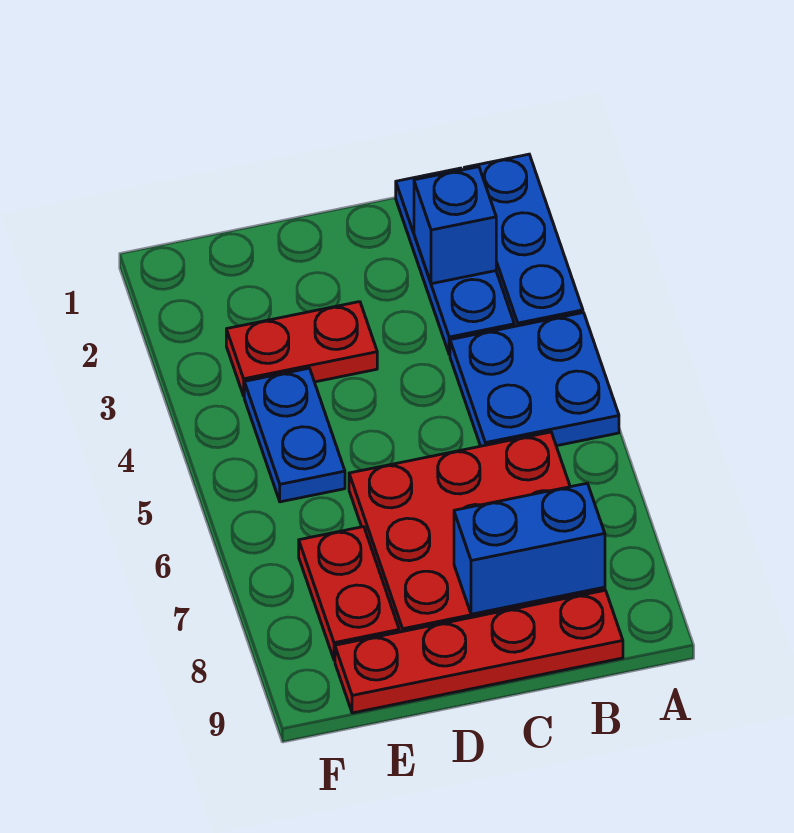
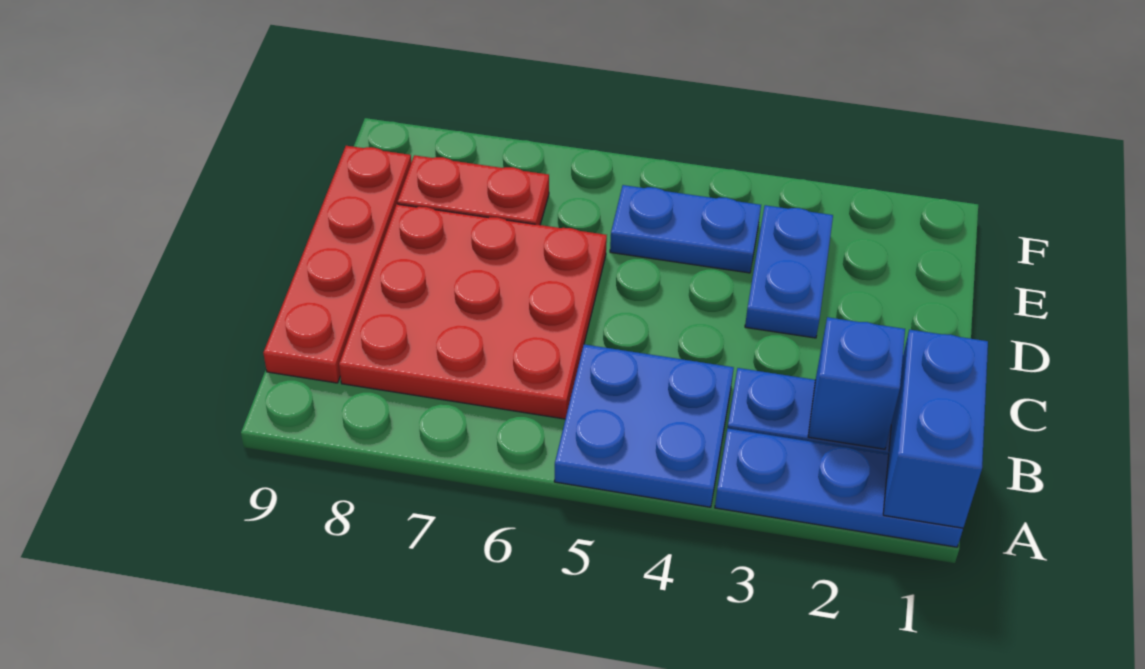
blue brick B8:C8 level 2 -> blue brick A1:B1 level 2
red plate D3:E3 level 1 -> blue plate D3:E3 level 1

